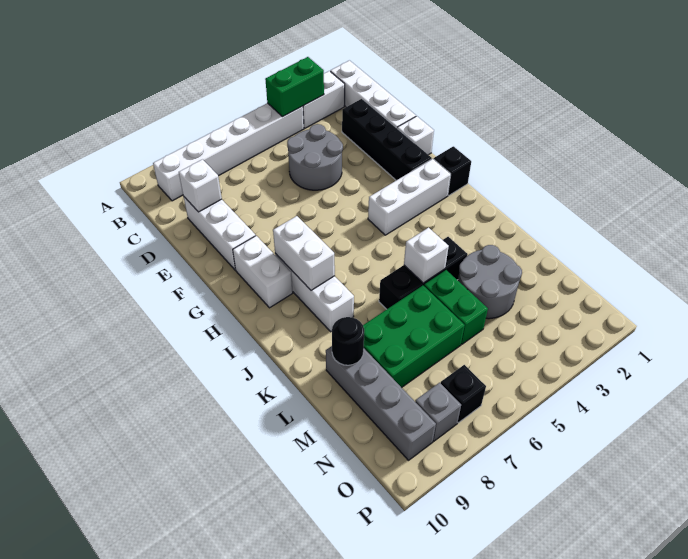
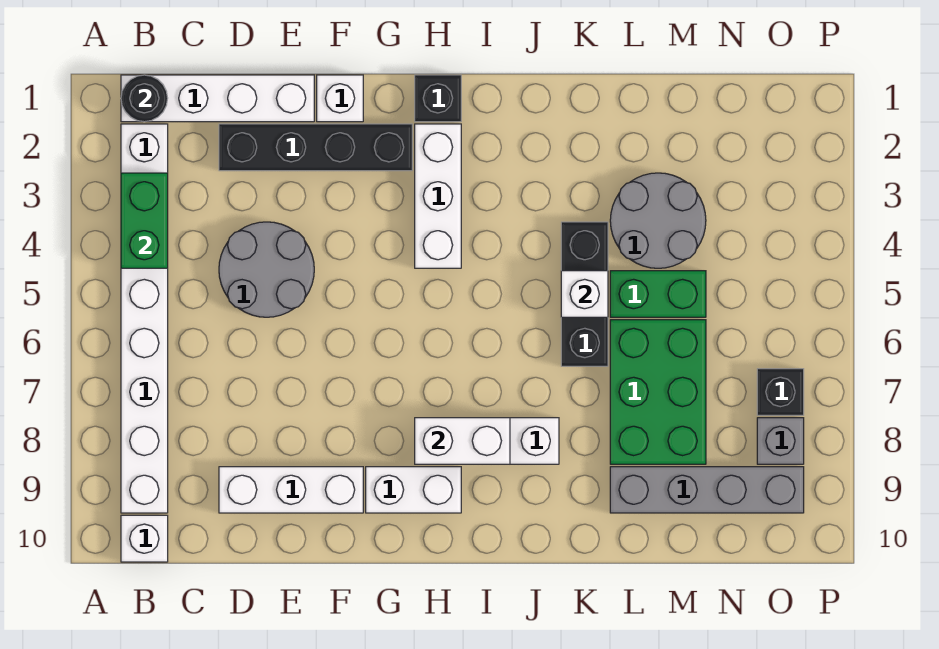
white brick D9 level 2 -> white brick B10 level 1
black round brick L9 level 2 -> black round brick B1 level 2

